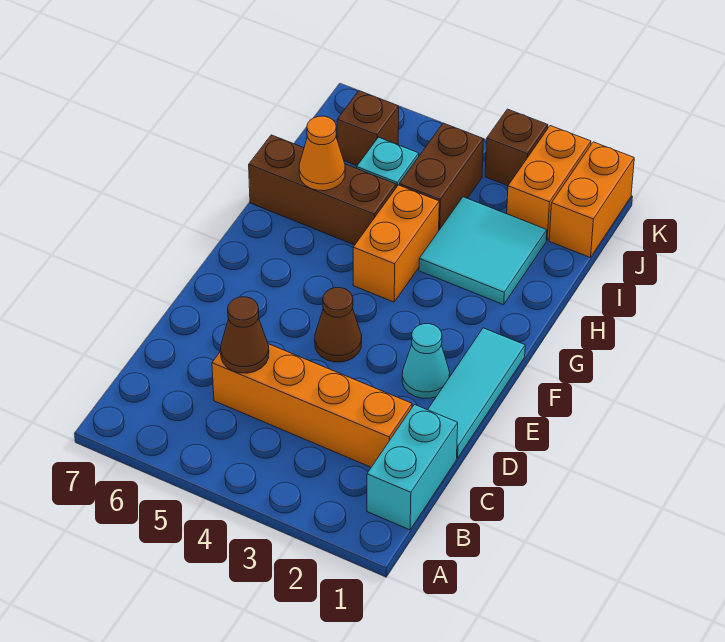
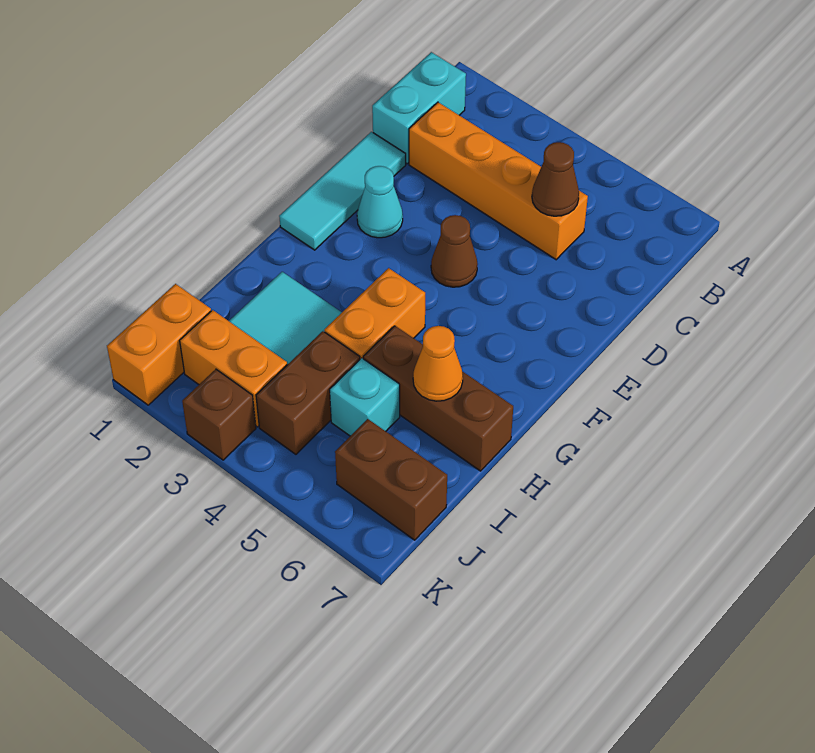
orange brick J2:K2 level 1 -> orange brick J2:J3 level 1
brown brick J6 level 1 -> brown brick J6:J7 level 1

